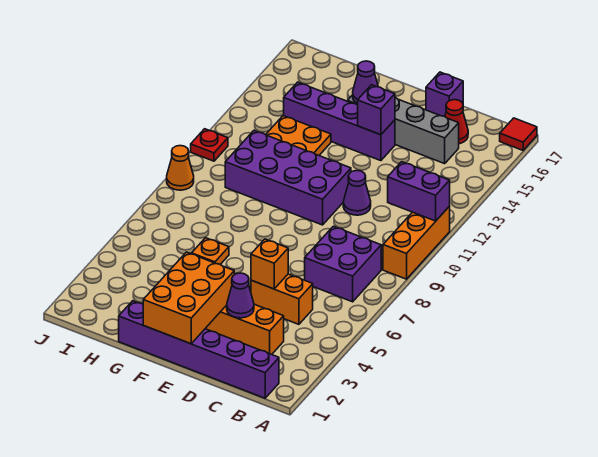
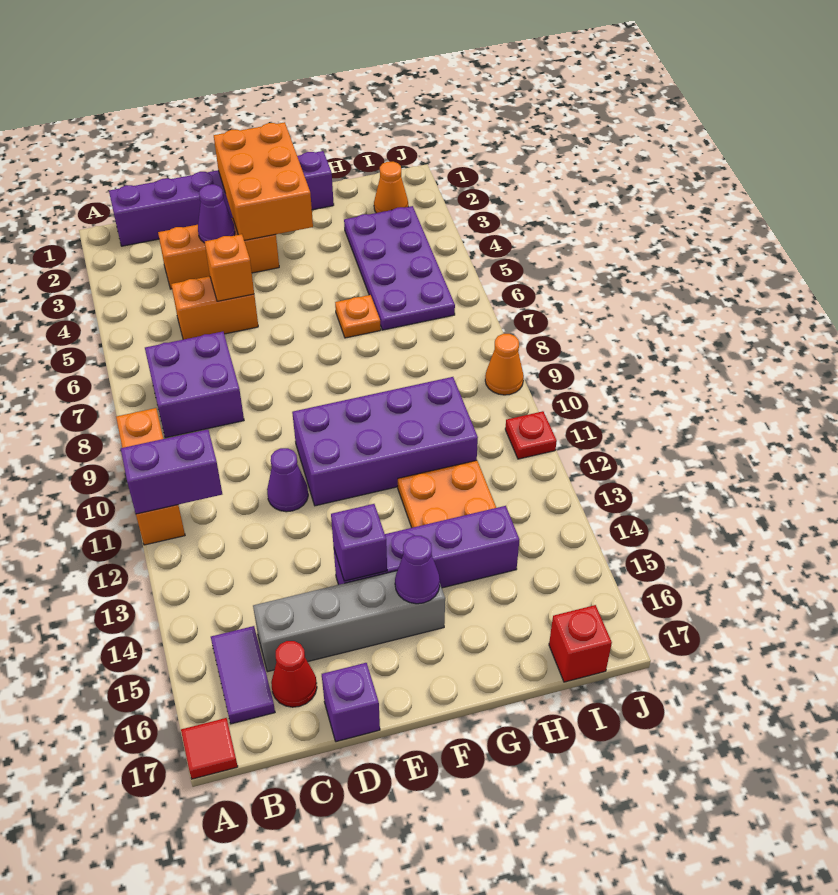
none -> purple tile B15:B16 level 1
none -> purple plate H3:I6 level 1
none -> orange cone I2 level 1
none -> red brick I17 level 1

